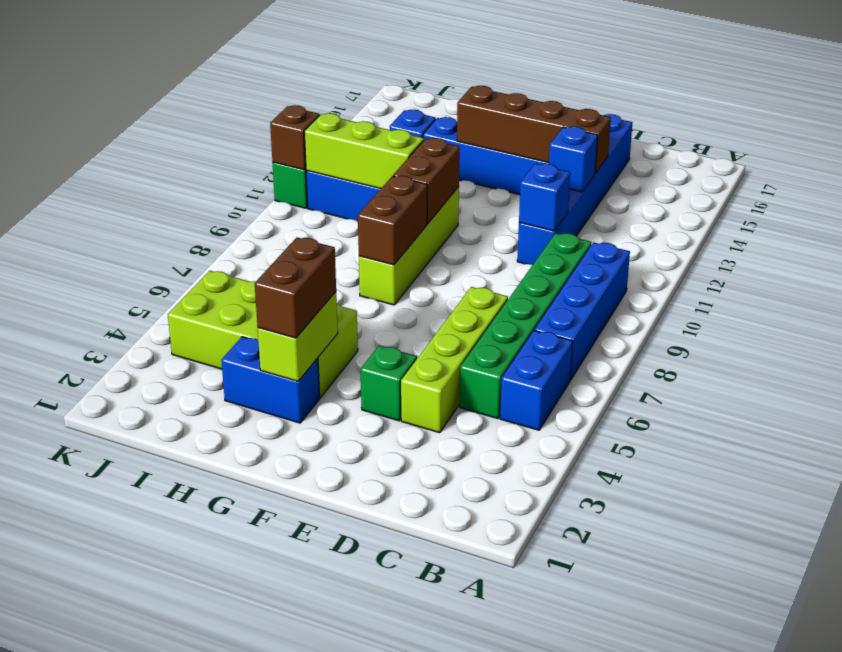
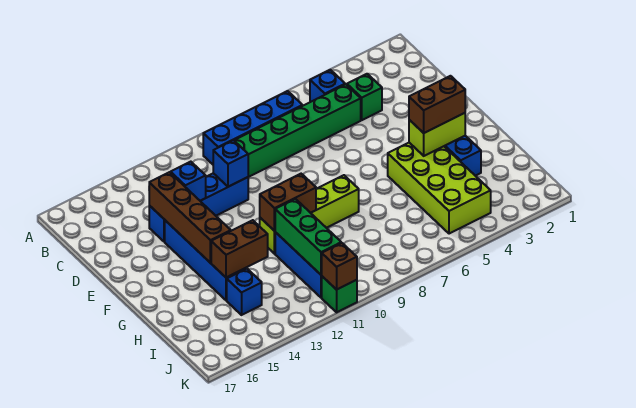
blue brick B5:B6 level 1 -> blue brick B5 level 1
lime brick D4:D7 level 1 -> none
blue brick D11:D16 level 1 -> blue brick D11:D14 level 1
green brick E4 level 1 -> green brick C4 level 1
brown brick G8:G9 level 2 -> brown brick H13:H14 level 2
lime brick H11:J11 level 2 -> green brick H11:J11 level 2

